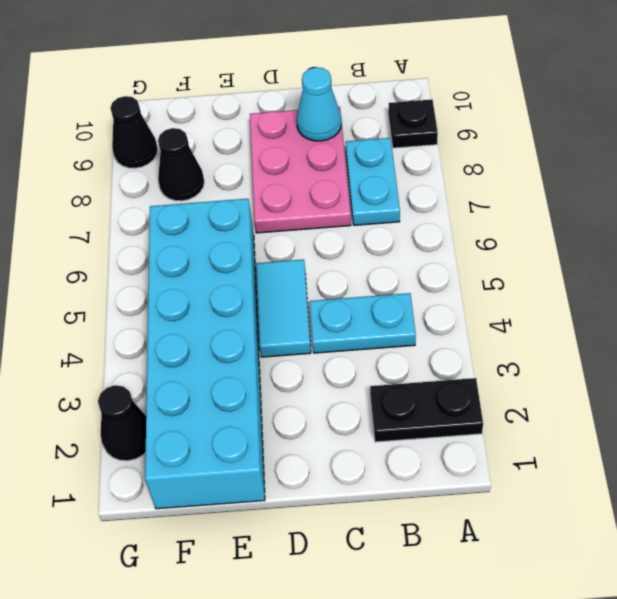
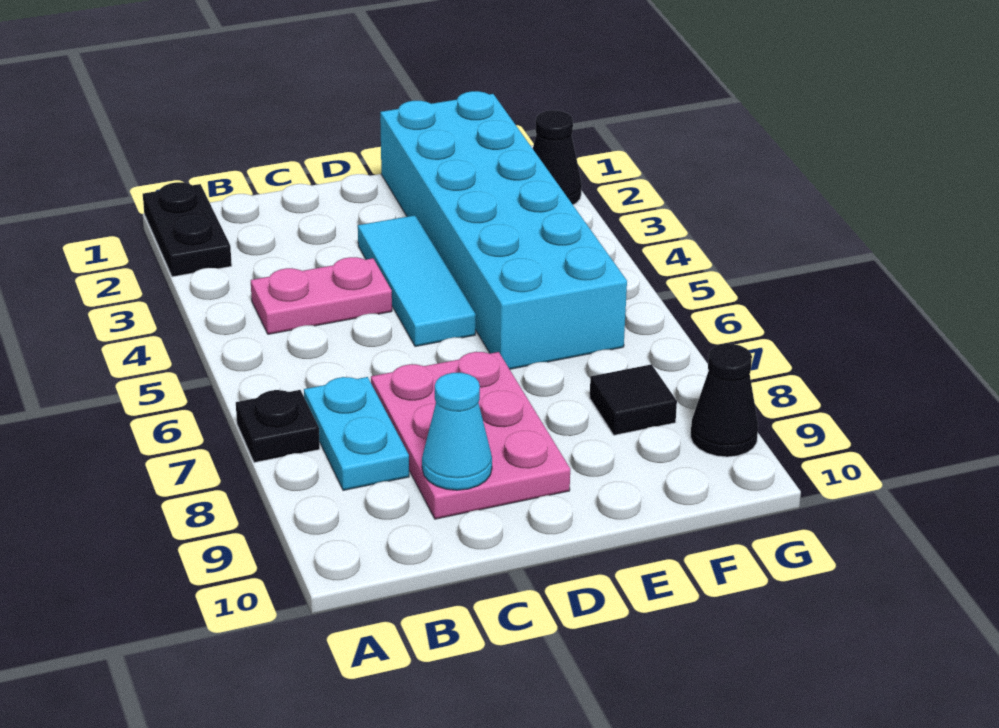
black plate A2:B2 level 1 -> black plate A1:A2 level 1
black plate A9 level 1 -> black plate A7 level 1
cyan plate B4:C4 level 1 -> pink plate B4:C4 level 1
cyan tile D4:D5 level 1 -> cyan tile D3:D5 level 1
black cone F8 level 1 -> black tile F8 level 1

